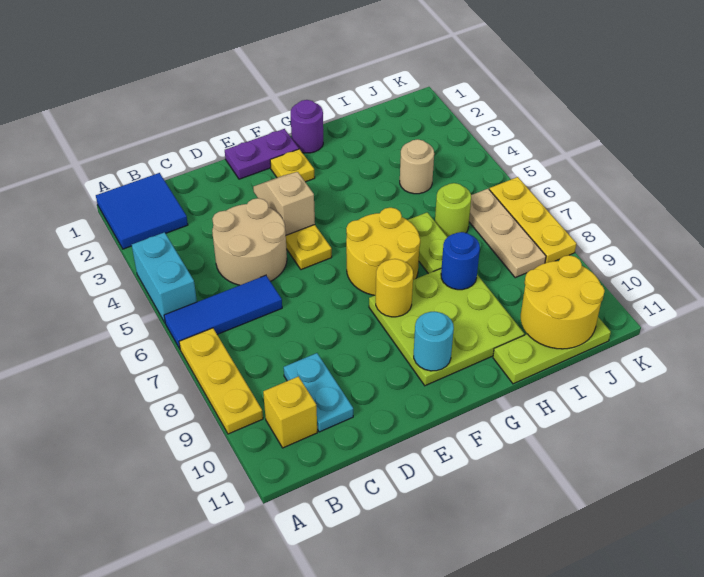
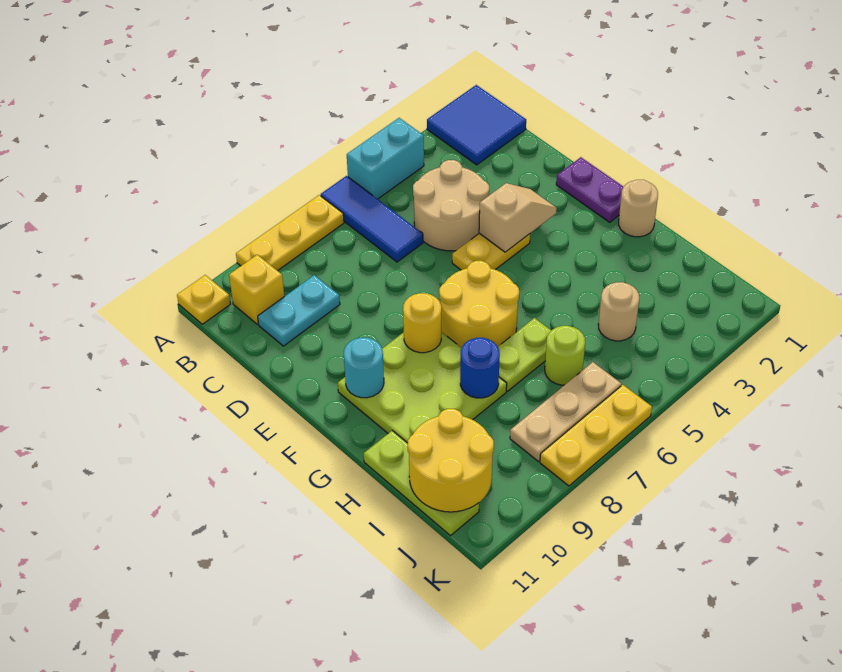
yellow plate F2 level 1 -> yellow plate A11 level 1
purple round brick G1 level 1 -> tan round brick G1 level 1

